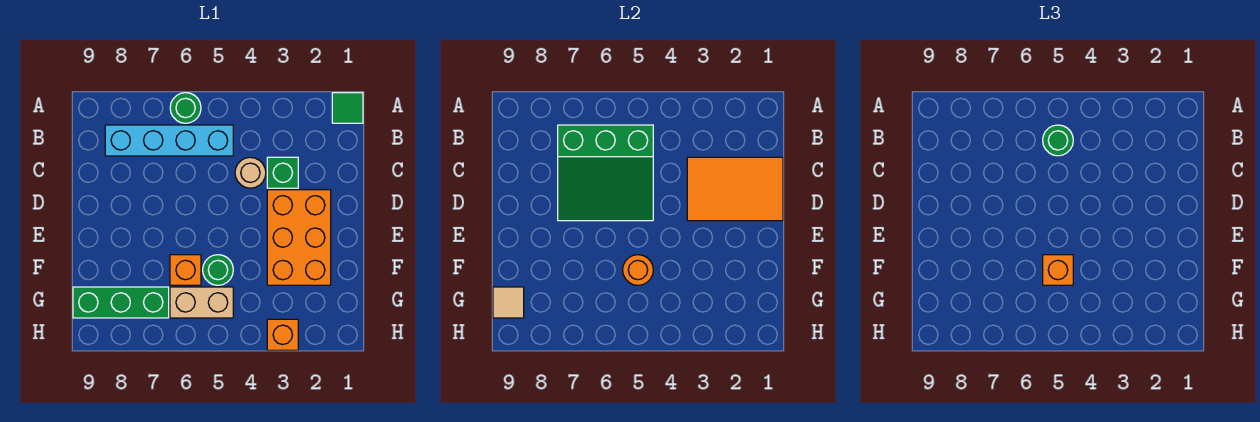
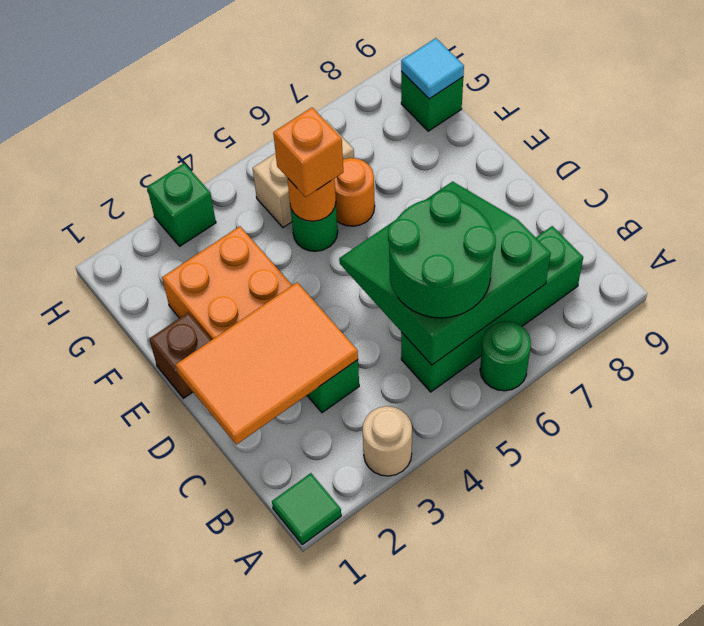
cyan brick B5:B8 level 1 -> green brick B5:B8 level 1
green round brick B5 level 3 -> green round brick B5:C6 level 3
tan round brick C4 level 1 -> tan round brick A3 level 1
none -> brown brick E1 level 1
orange brick F6 level 1 -> orange round brick F6 level 1
green brick G7:G9 level 1 -> green brick G9 level 1
tan tile G9 level 2 -> cyan tile G9 level 2
orange brick H3 level 1 -> green brick H3 level 1

